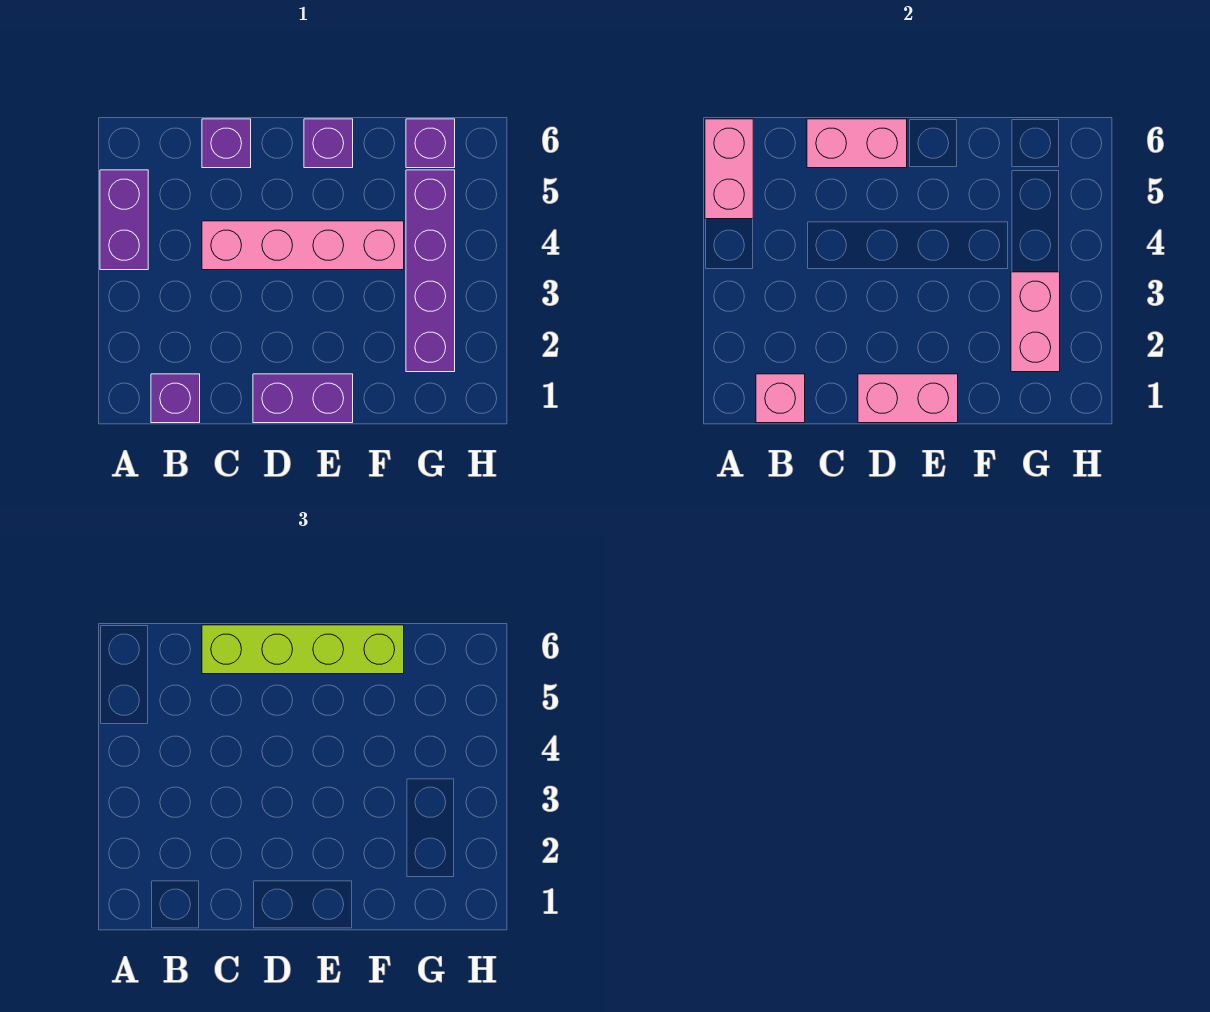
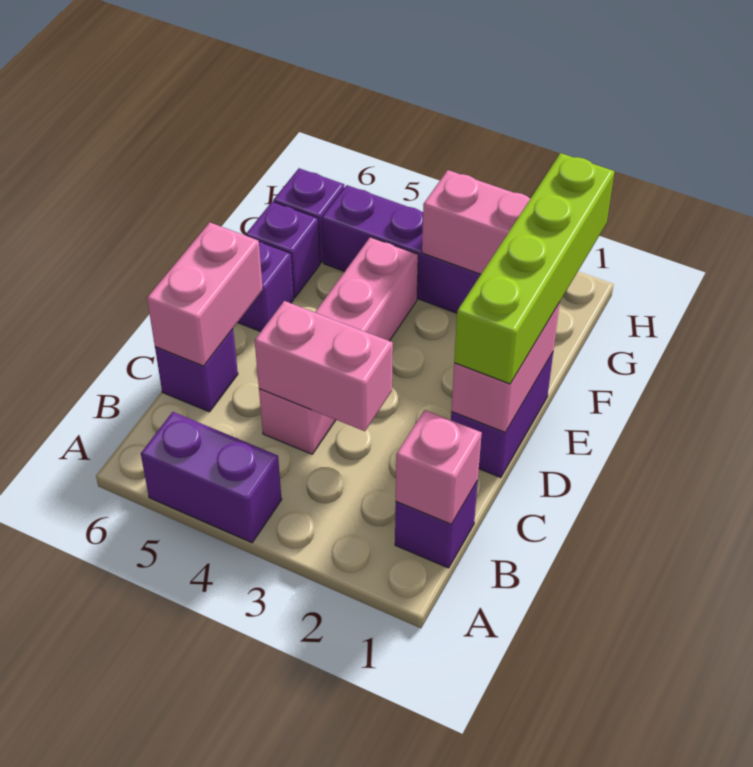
pink brick A5:A6 level 2 -> pink brick C3:C4 level 2
lime brick C6:F6 level 3 -> lime brick D1:G1 level 3
none -> purple brick F6 level 1

